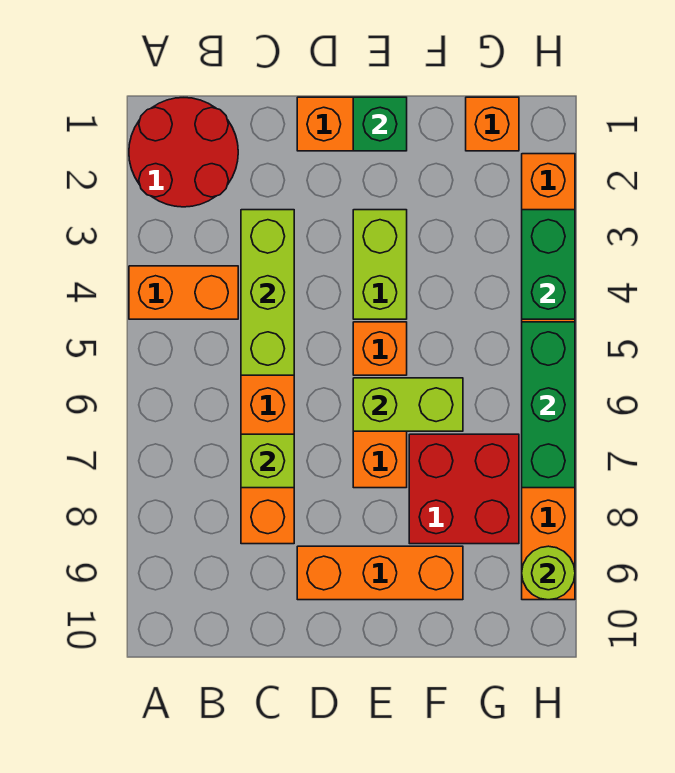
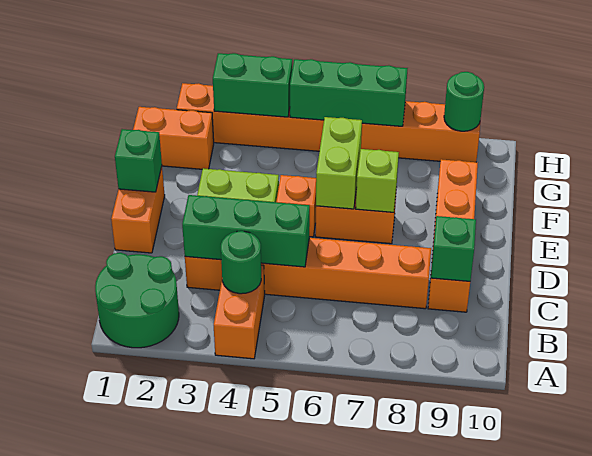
red round brick A1:B2 level 1 -> green round brick A1:B2 level 1
none -> green round brick B4 level 2
lime brick C3:C5 level 2 -> green brick C3:C5 level 2
lime brick C7 level 2 -> lime brick E7 level 2
none -> green brick C9 level 2
orange brick D9:F9 level 1 -> orange brick C9:F9 level 1
red brick F7:G8 level 1 -> none
orange brick G1 level 1 -> orange brick G1:G2 level 1
lime round brick H9 level 2 -> green round brick H9 level 2

